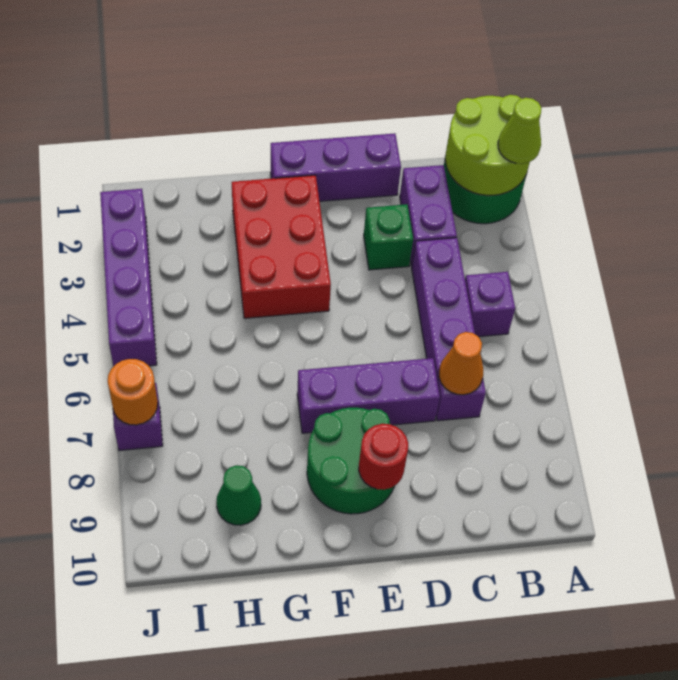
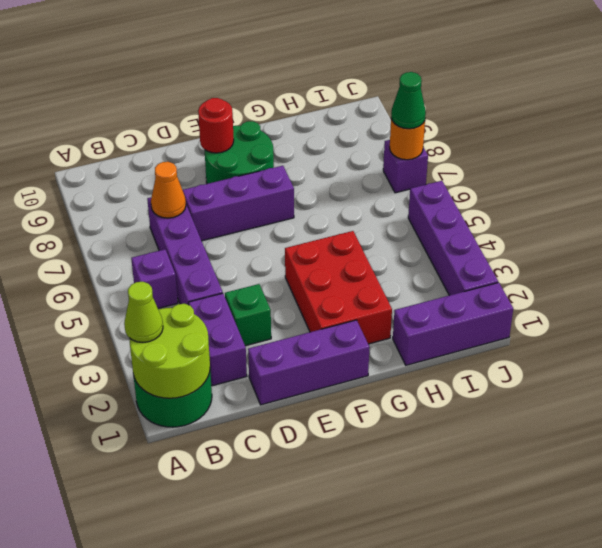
none -> purple brick H1:J1 level 1
green cone H9 level 1 -> green cone J7 level 3

